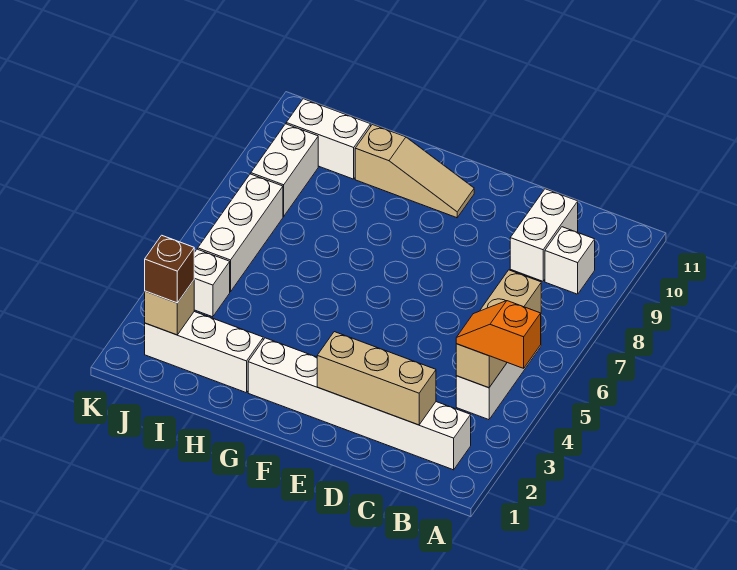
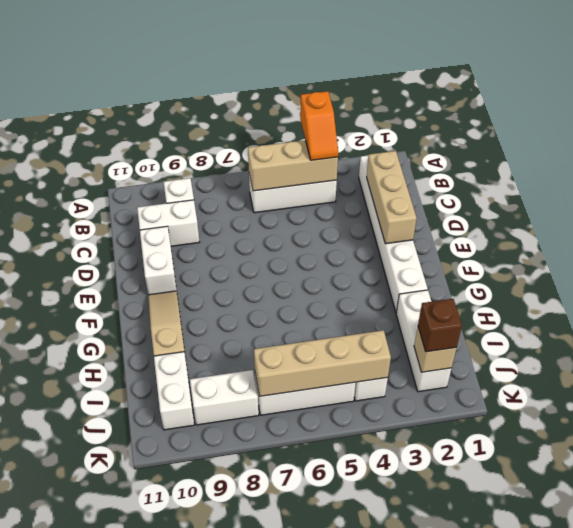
none -> white brick D10:E10 level 1
none -> tan brick J4:J7 level 2

